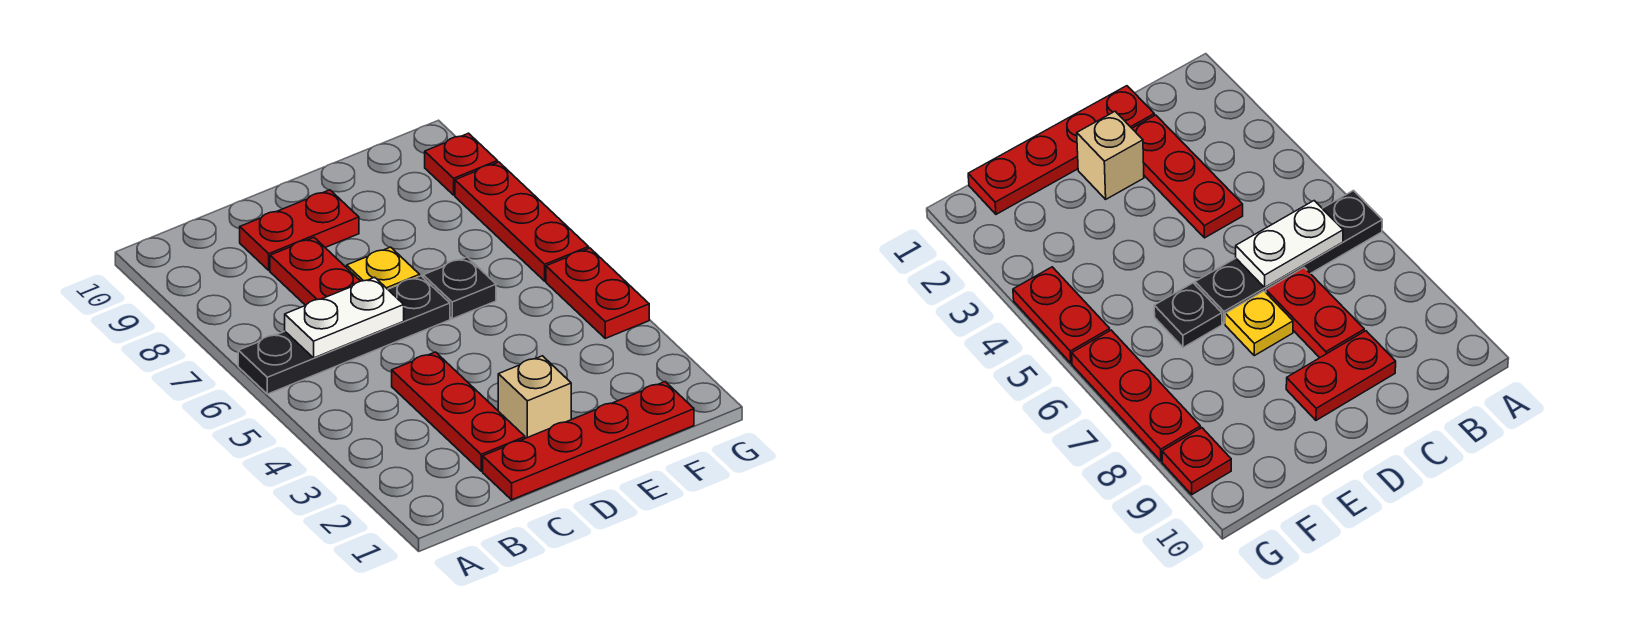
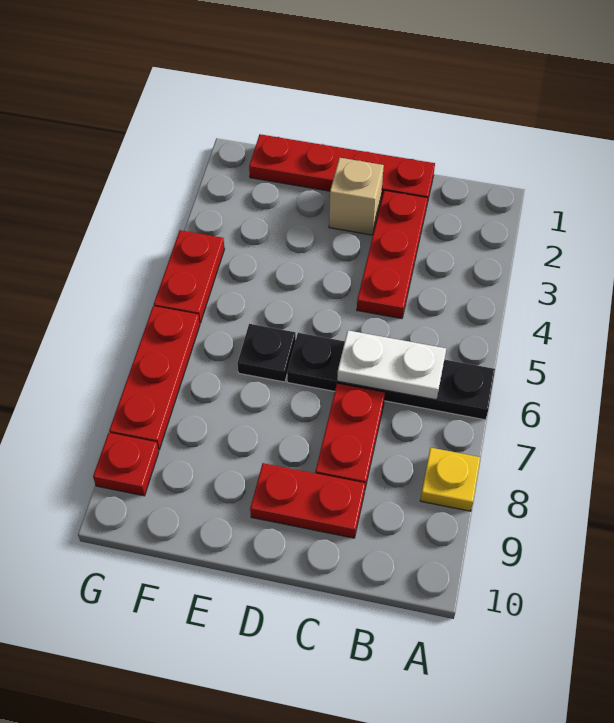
yellow plate D7 level 1 -> yellow plate A8 level 1

